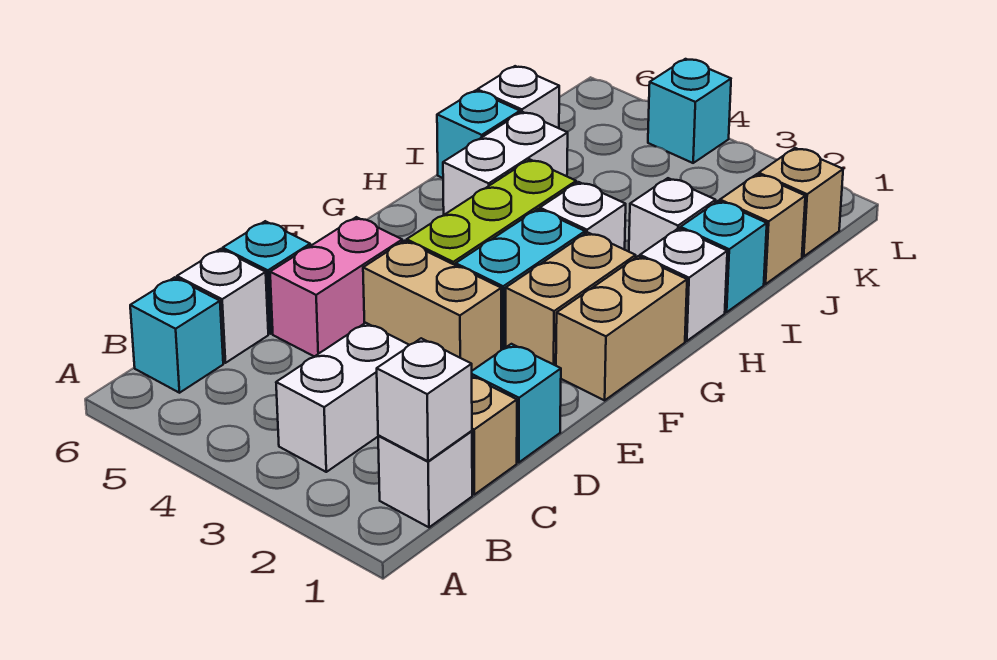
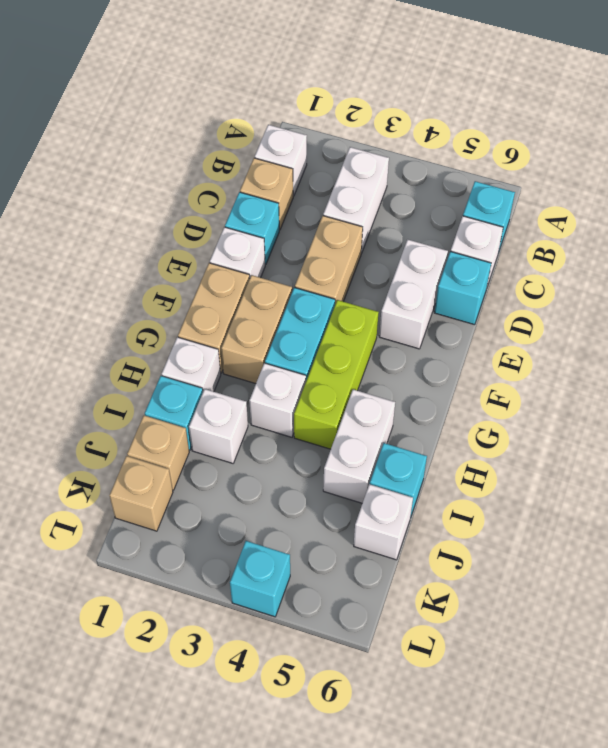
white brick B1 level 2 -> white brick E1 level 1
pink brick D5:E5 level 1 -> white brick D5:E5 level 1
tan brick E3:E4 level 1 -> tan brick D3:E3 level 1

